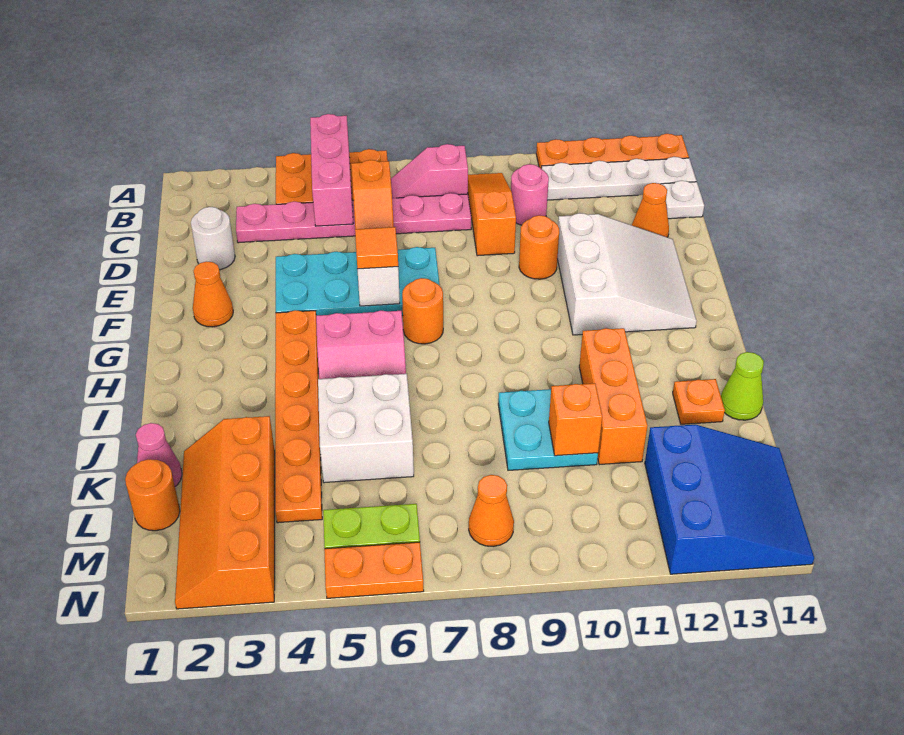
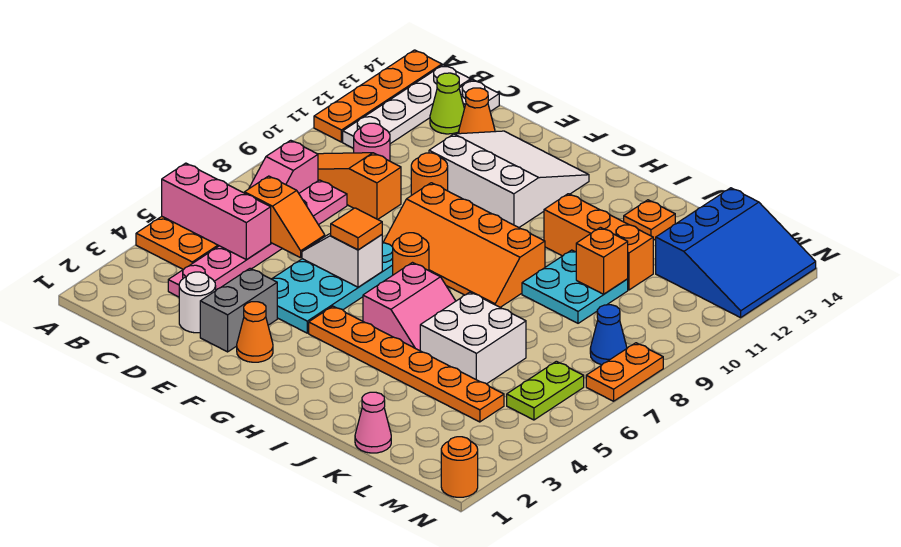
none -> grey brick E2:E3 level 1
lime cone J14 level 1 -> lime cone C13 level 1
orange slope K2:N3 level 1 top 3 -> orange slope F8:I9 level 1 top 9
orange round brick L1 level 1 -> orange round brick N1 level 1
blue slope L12:N14 level 1 top 12 -> blue slope L12:N14 level 1 top L
orange cone M8 level 1 -> blue cone M8 level 1
orange plate N5:N6 level 1 -> orange plate N7:N8 level 1

